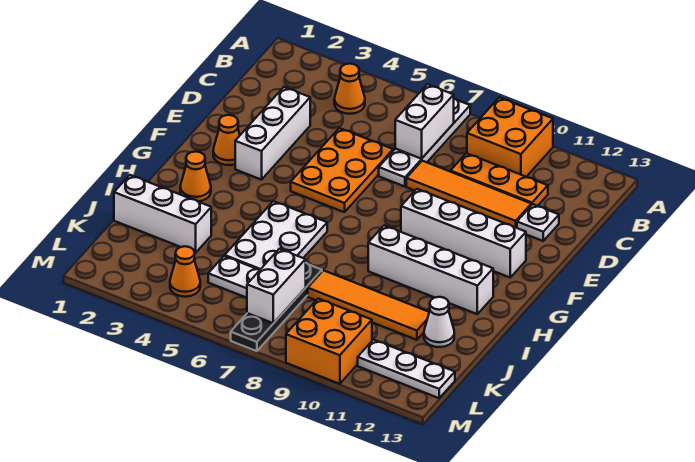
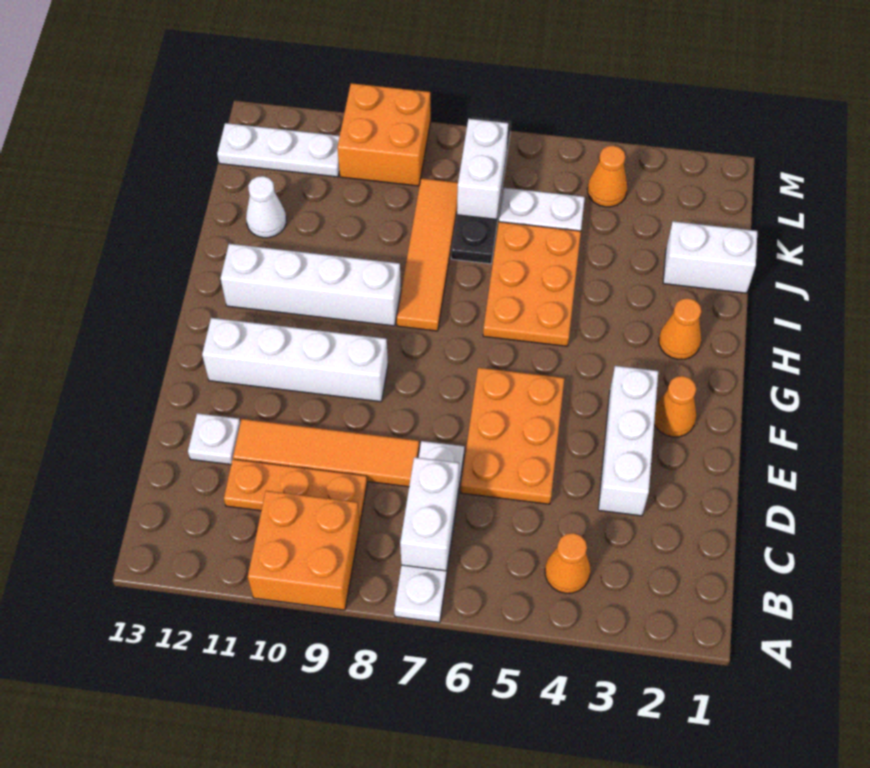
white plate H5:J6 level 1 -> orange plate H5:J6 level 1
white brick J1:J3 level 1 -> white brick J1:J2 level 1
orange tile J8:J11 level 1 -> orange tile H8:K8 level 1

